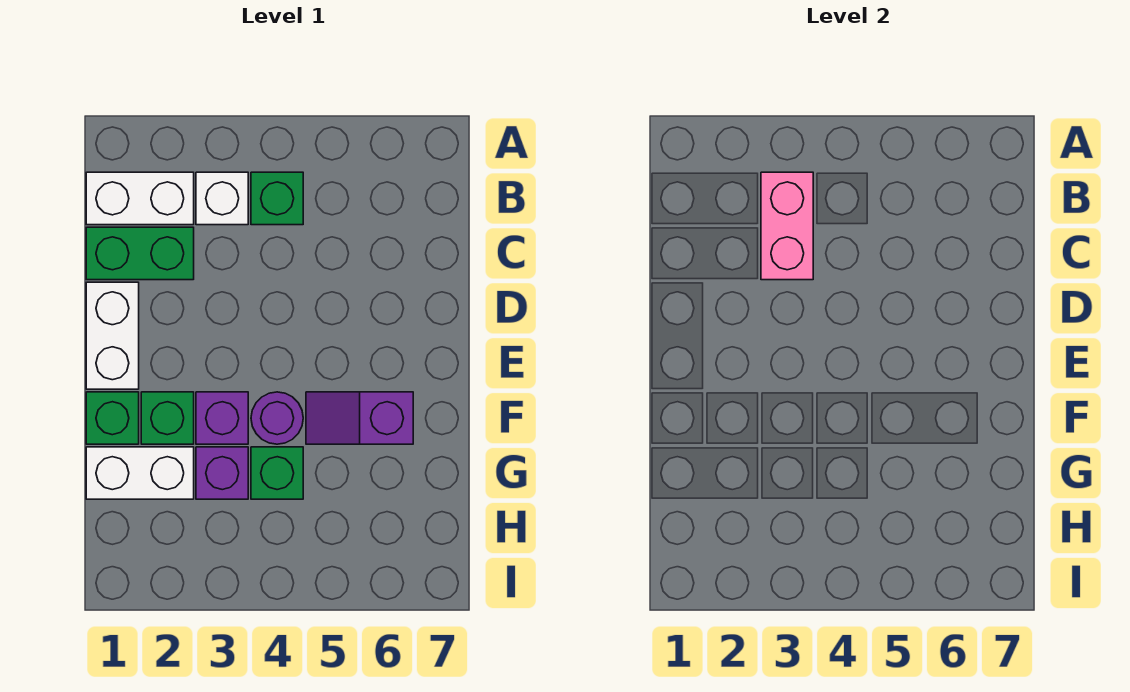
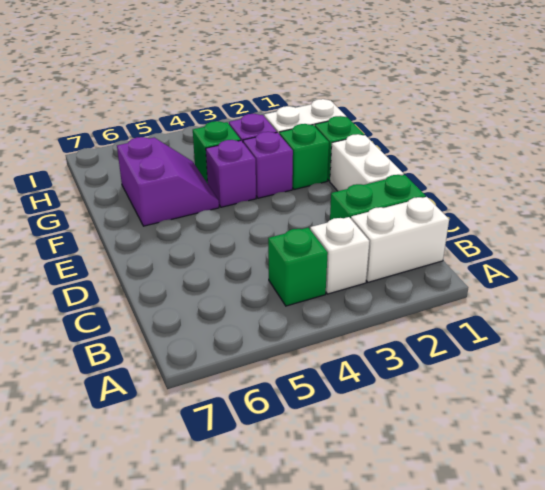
pink brick B3:C3 level 2 -> none
purple round brick F4 level 1 -> purple brick F4 level 1
purple slope F5:F6 level 1 top 6 -> purple slope F5:G6 level 1 top 6

